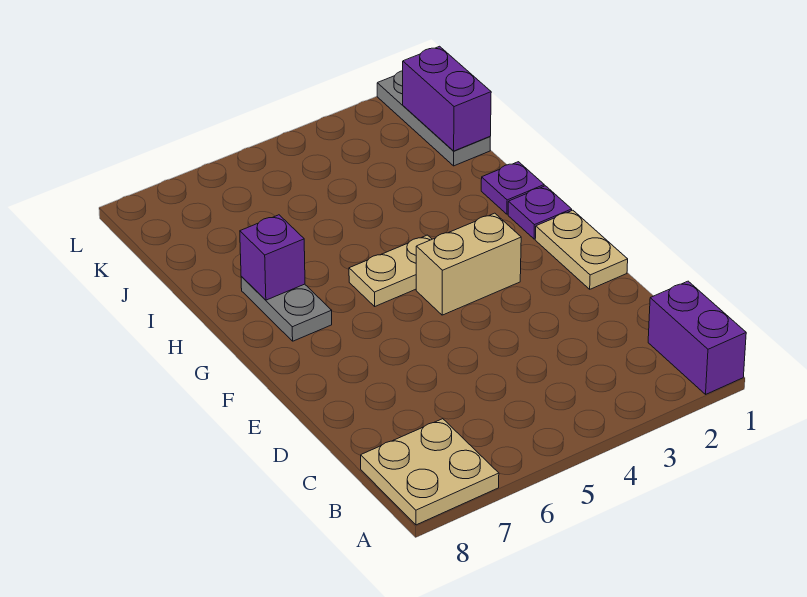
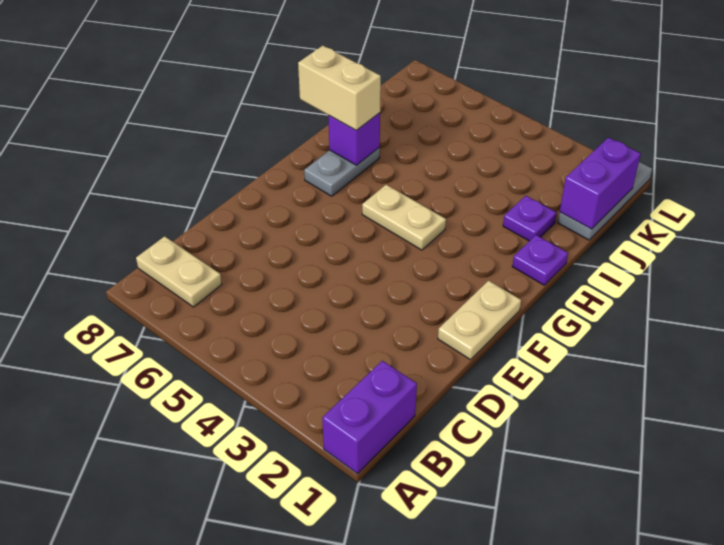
tan plate A7:B8 level 1 -> tan plate B7:B8 level 1
tan brick F3:F4 level 1 -> tan brick H7:H8 level 3
purple plate G1 level 1 -> purple plate I2 level 1

